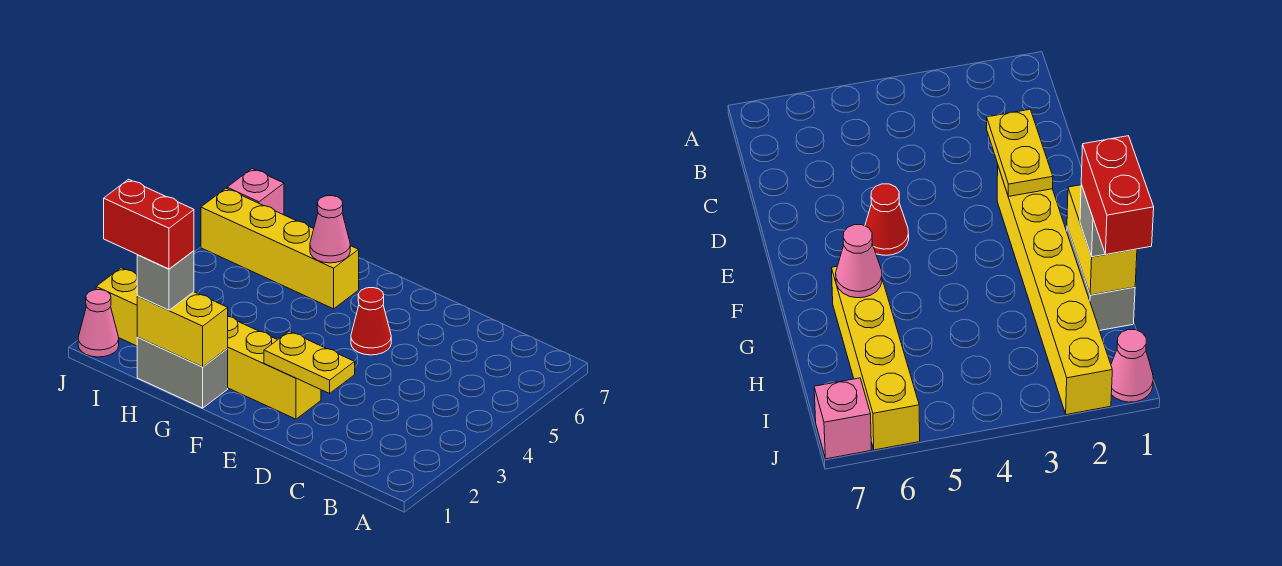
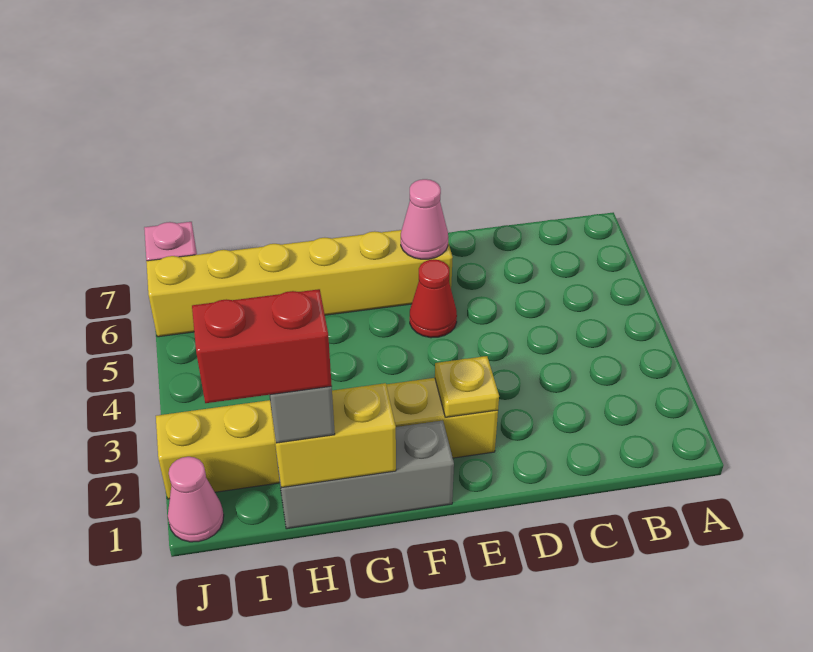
yellow plate D2:E2 level 2 -> yellow plate E2 level 2
grey brick G1:H1 level 1 -> grey brick F1:H1 level 1
yellow brick G6:J6 level 1 -> yellow brick E6:J6 level 1
pink cone G6 level 2 -> pink cone E6 level 2

